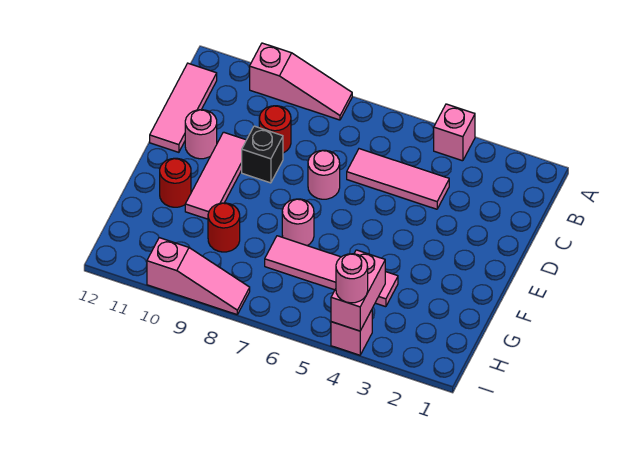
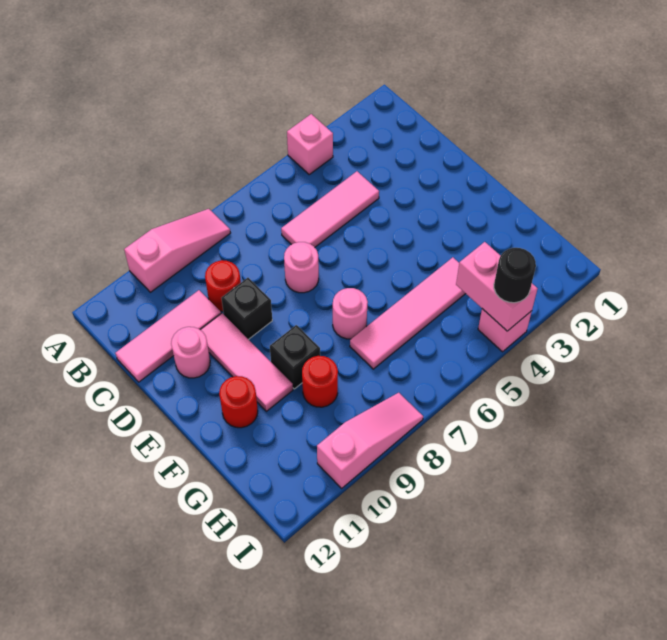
pink tile B12:D12 level 1 -> pink tile C10:C12 level 1
none -> black brick F9 level 1
pink round brick I4 level 3 -> black round brick I4 level 3

